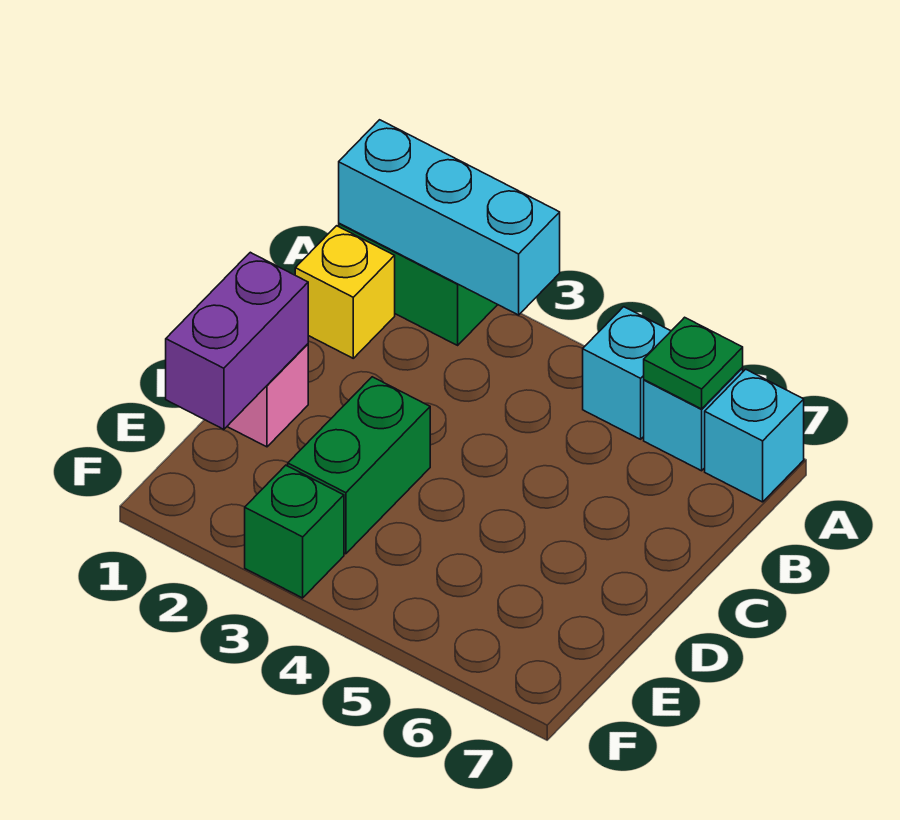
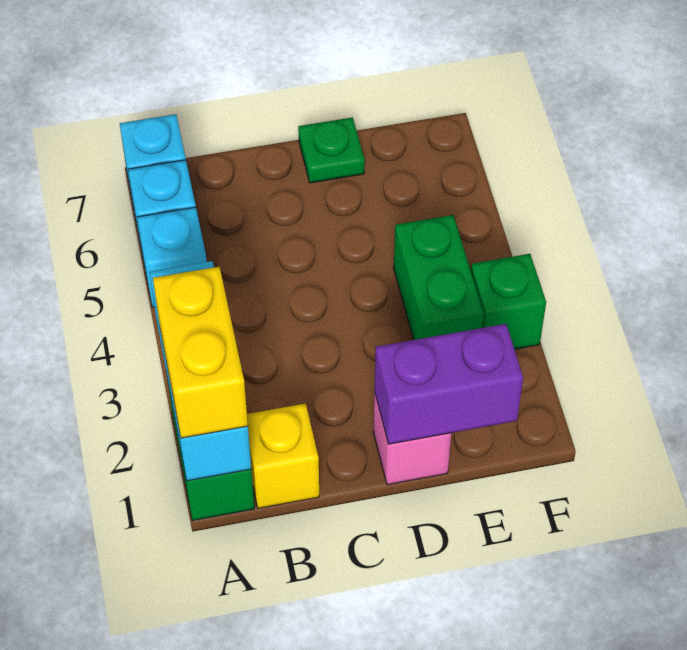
none -> yellow brick A1:A2 level 3
green plate A6 level 2 -> green plate D7 level 1
green brick D3:E3 level 1 -> green brick E3:E4 level 1

